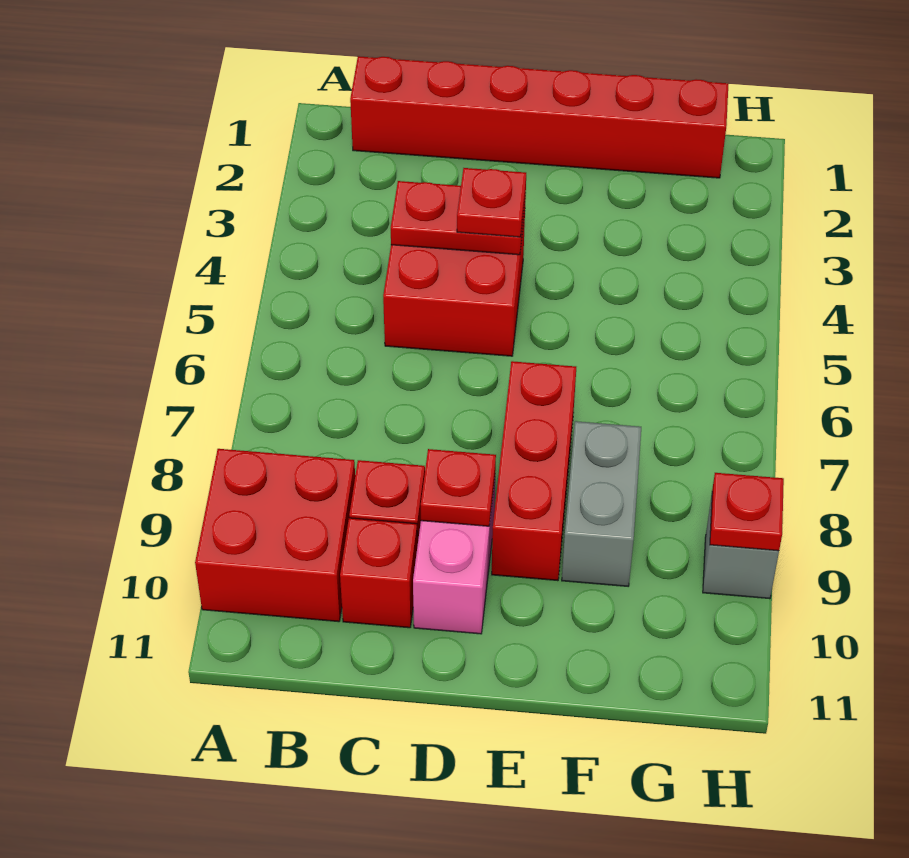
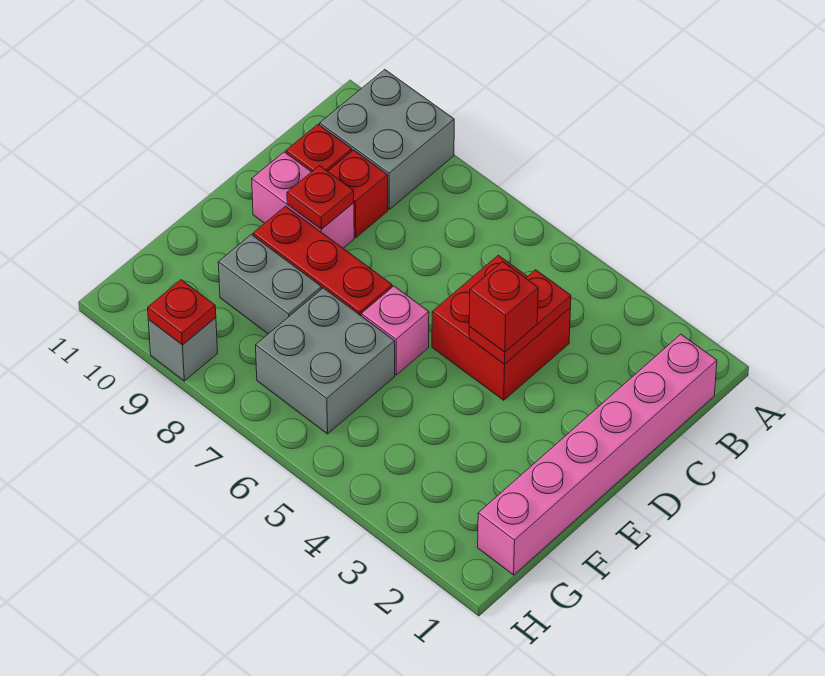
red brick A9:B10 level 1 -> grey brick A9:B10 level 1
red brick B1:G1 level 1 -> pink brick B1:G1 level 1
red plate D4 level 3 -> red brick D4 level 3
none -> pink brick E6 level 1
none -> grey brick F6:G7 level 1

